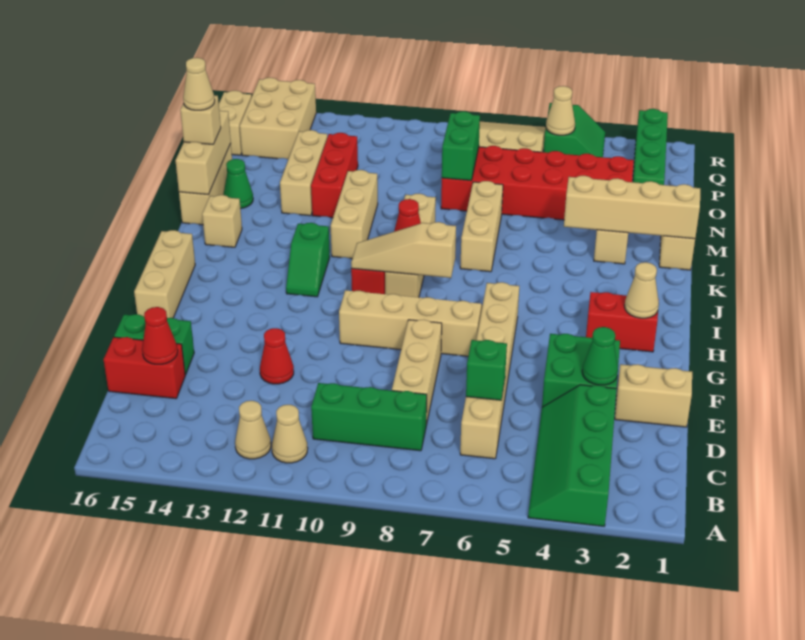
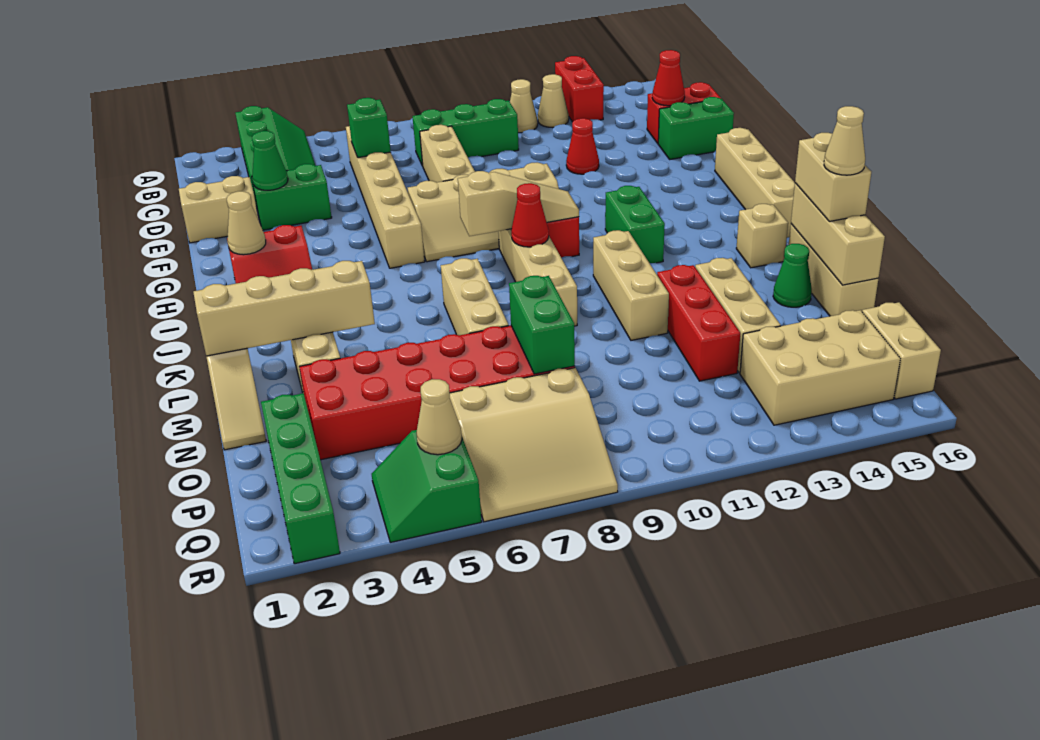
none -> red brick A13:B13 level 1
green brick E3:F4 level 1 -> green brick E3:E4 level 1
tan brick G16:I16 level 1 -> tan brick G16:J16 level 1
green slope I12:J12 level 1 top J -> green brick I12:J12 level 1
tan brick M16 level 3 -> tan brick L16:M16 level 3
tan brick P14:R15 level 1 -> tan brick P13:Q15 level 1

